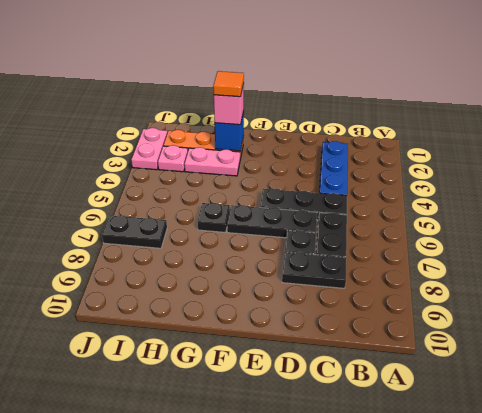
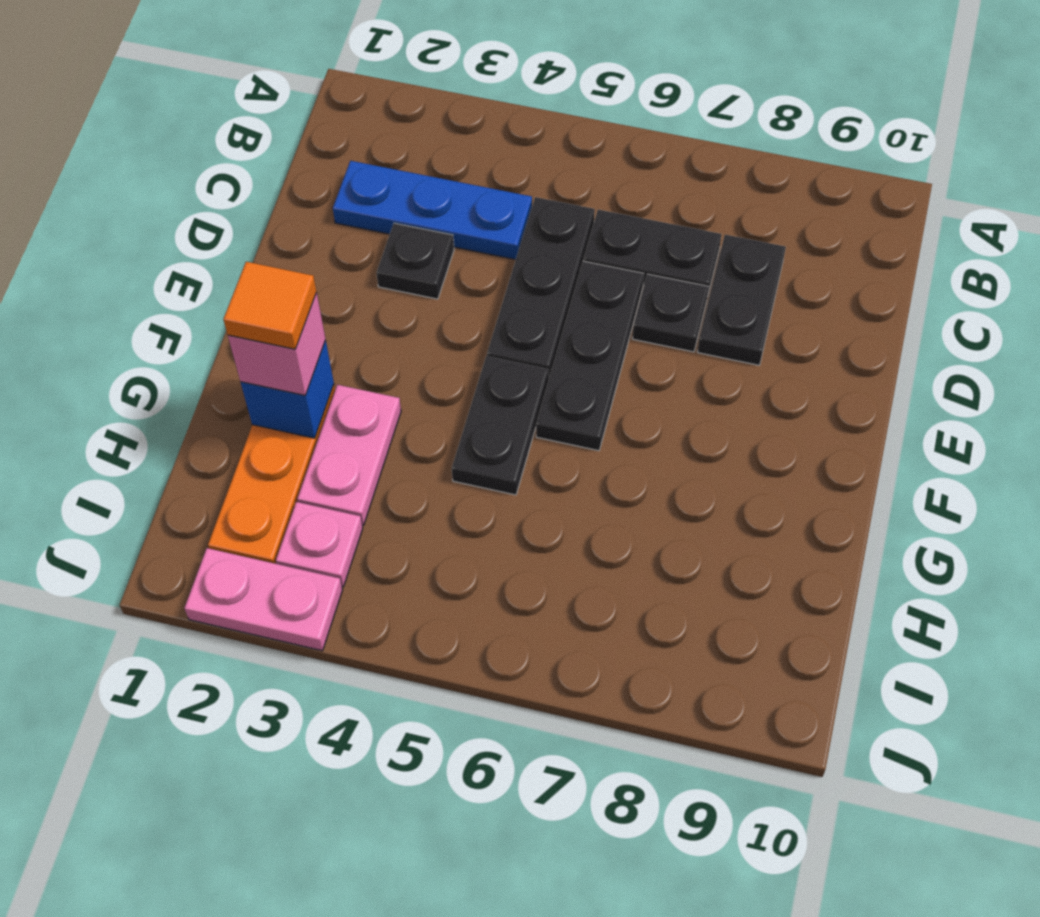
black plate G6 level 1 -> black plate D3 level 1
black plate I7:J7 level 1 -> black plate F5:G5 level 1

